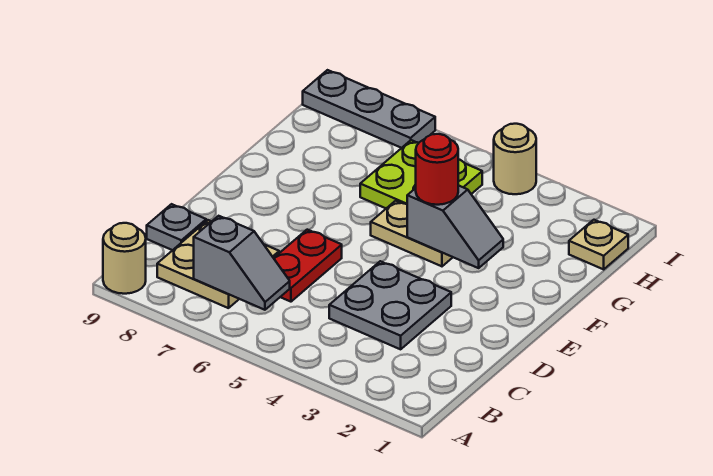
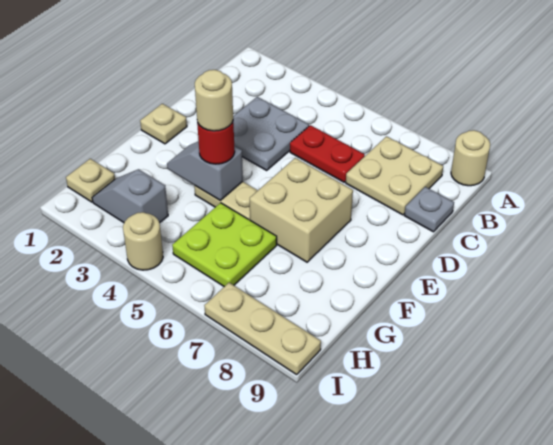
grey slope B6:B7 level 2 top 7 -> grey slope H2:H3 level 1 top 3
red plate C6:D6 level 1 -> red plate C5:C6 level 1
none -> tan plate E1 level 1
none -> tan brick E6:F7 level 1
none -> tan round brick F4 level 4
grey plate I7:I9 level 1 -> tan plate I7:I9 level 1

